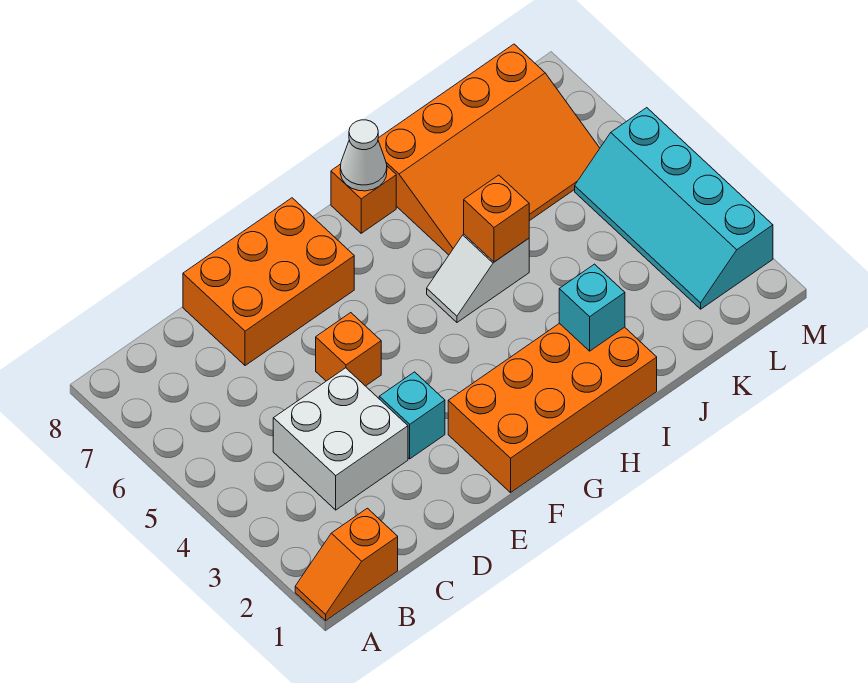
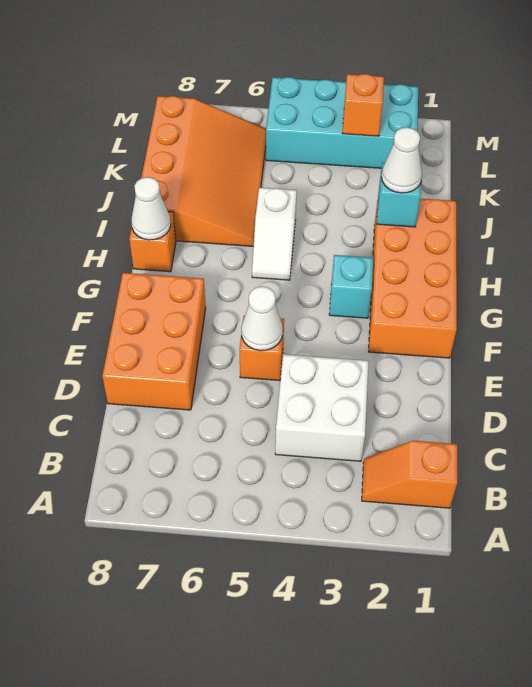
orange slope A1:B1 level 1 top B -> orange slope B1:B2 level 1 top 1
cyan brick E3 level 1 -> cyan brick G3 level 1
none -> white cone E5 level 2
none -> white cone I2 level 3
orange brick I5 level 2 -> orange brick L3 level 2
cyan slope L2:M5 level 1 top M -> cyan brick L2:M5 level 1

